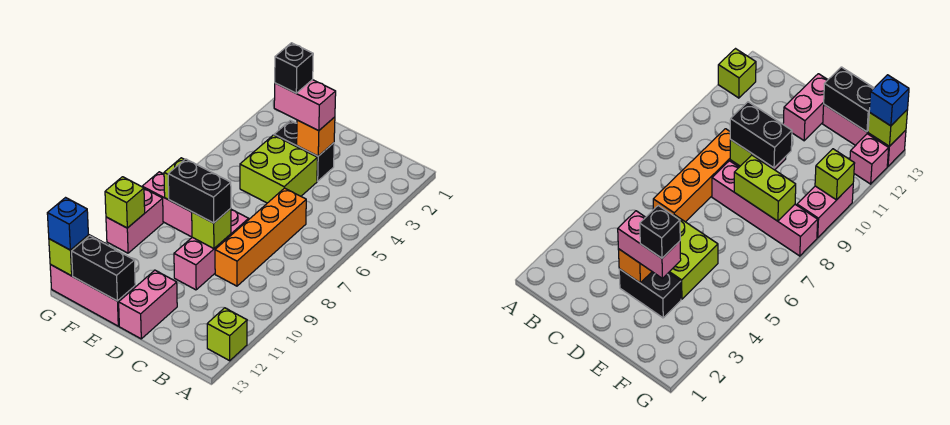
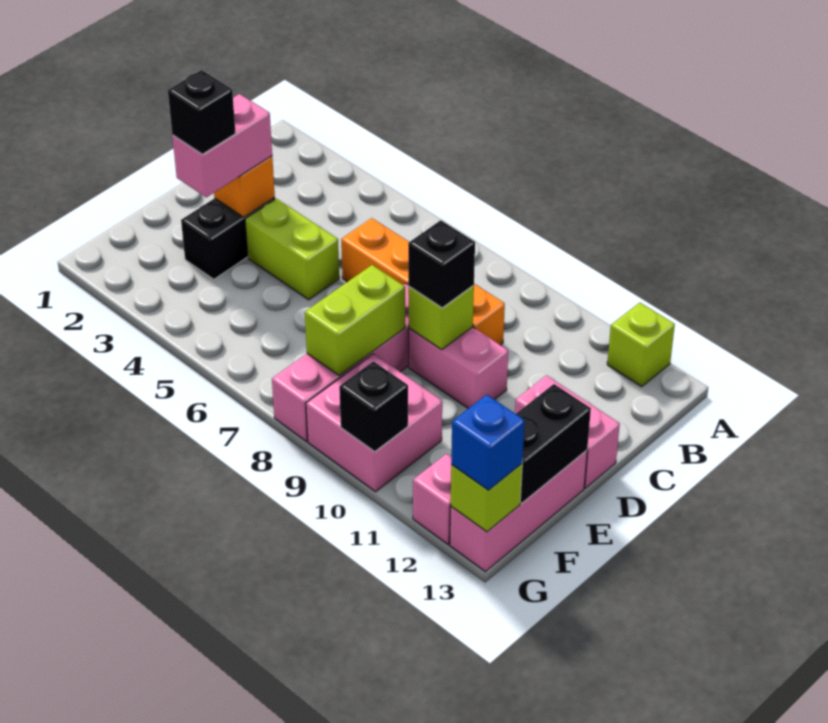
lime brick D4:E5 level 1 -> lime brick D4:D5 level 1
black brick D9:E9 level 3 -> black brick D9 level 3
pink brick G9:G10 level 1 -> pink brick F9:G10 level 1
lime brick G10 level 2 -> black brick G10 level 2

